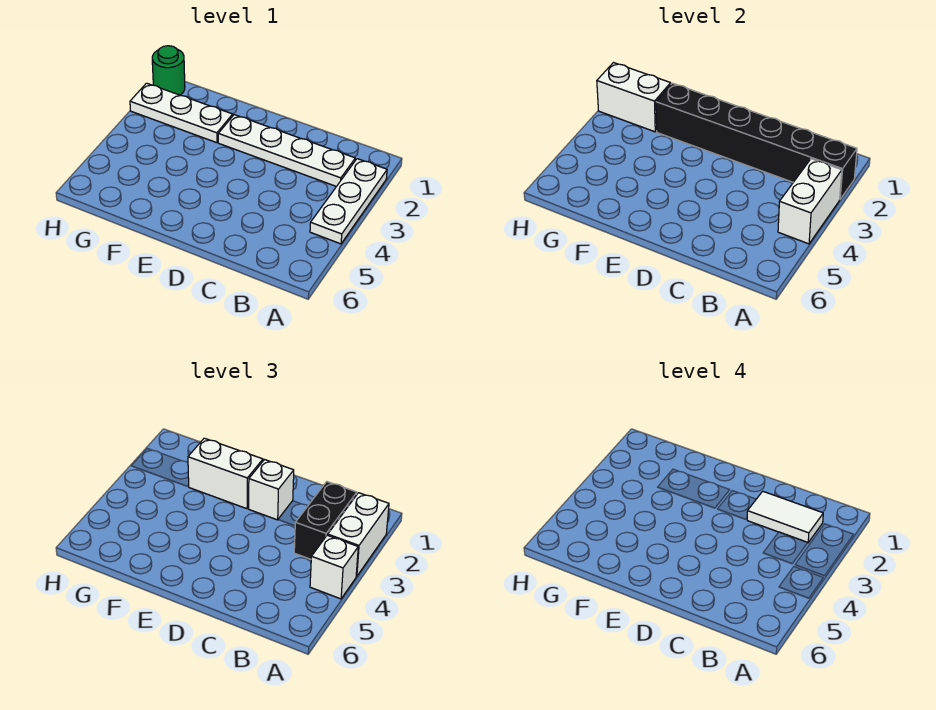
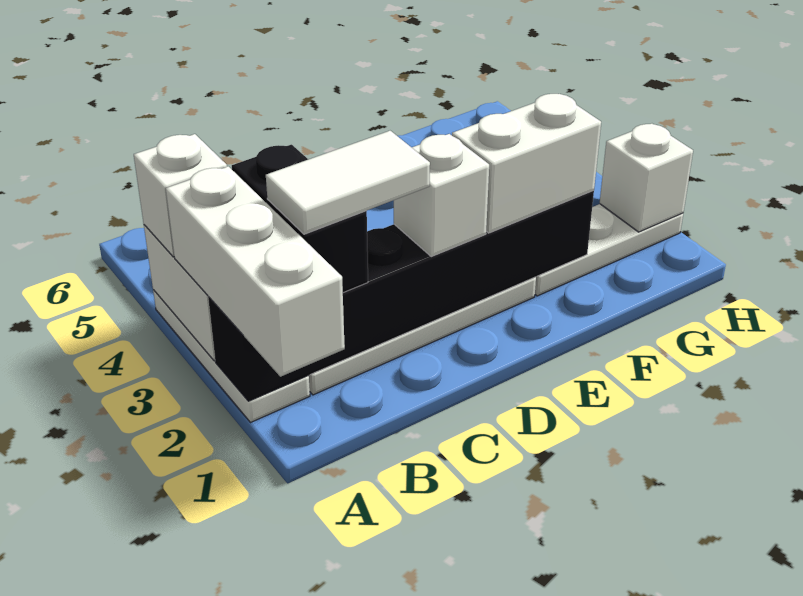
white brick A2:A3 level 3 -> white brick A1:A3 level 3
white brick G2:H2 level 2 -> white brick H2 level 2
green round brick H1 level 1 -> none

